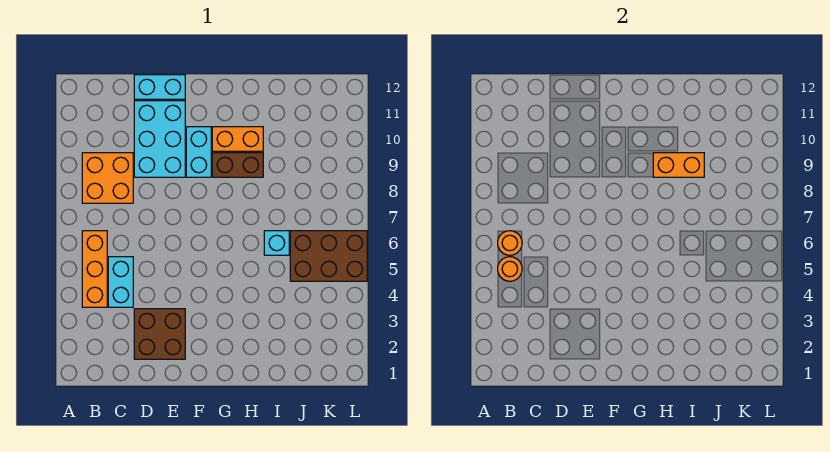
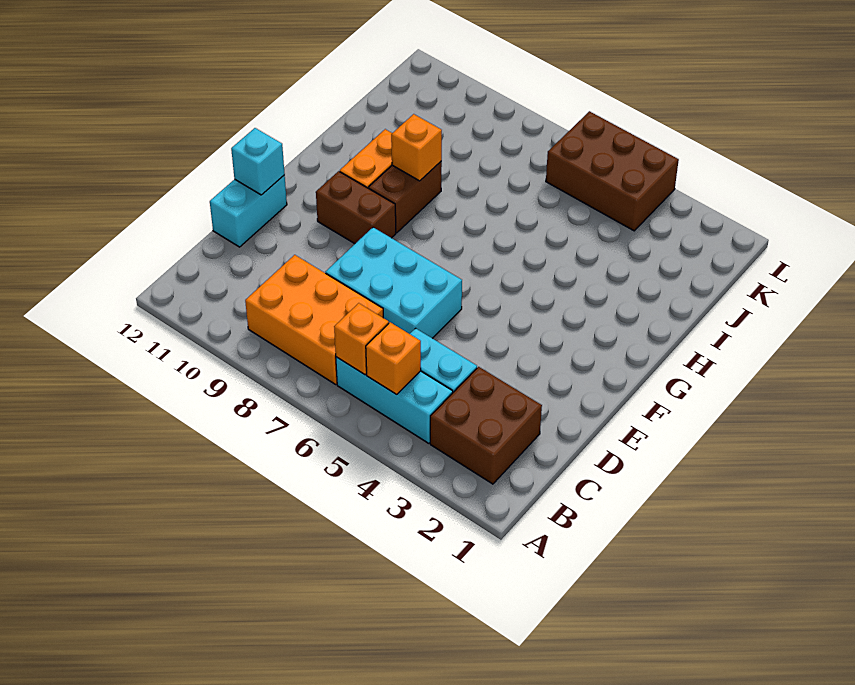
orange brick B4:B6 level 1 -> cyan brick B4:B6 level 1
orange round brick B5 level 2 -> orange brick B5 level 2
orange round brick B6 level 2 -> orange brick B6 level 2
orange brick B8:C9 level 1 -> orange brick B7:C9 level 1
brown brick D2:E3 level 1 -> brown brick B2:C3 level 1
cyan brick D9:E11 level 1 -> cyan brick D6:E8 level 1
cyan brick F9:F10 level 1 -> brown brick F9:F10 level 1
orange brick H9:I9 level 2 -> orange brick H9 level 2
cyan brick I6 level 1 -> cyan brick E12 level 2
brown brick J5:L6 level 1 -> brown brick K4:L6 level 1

